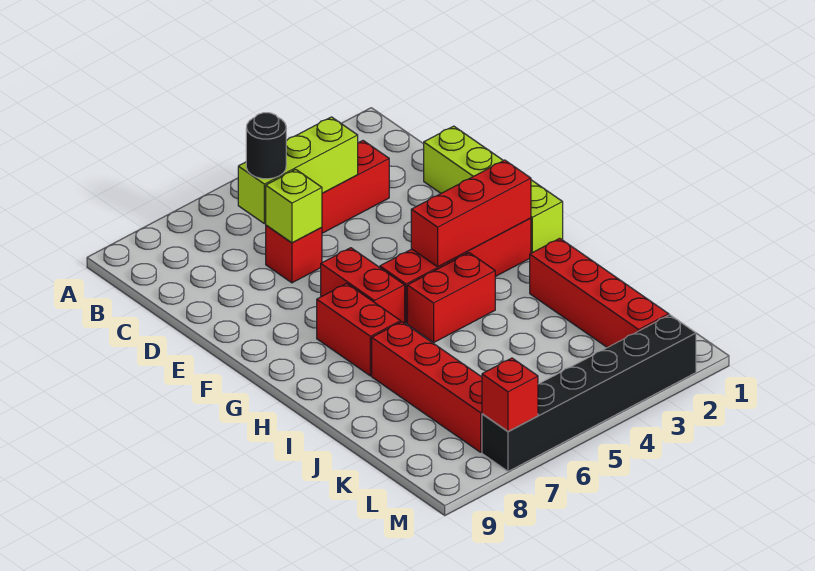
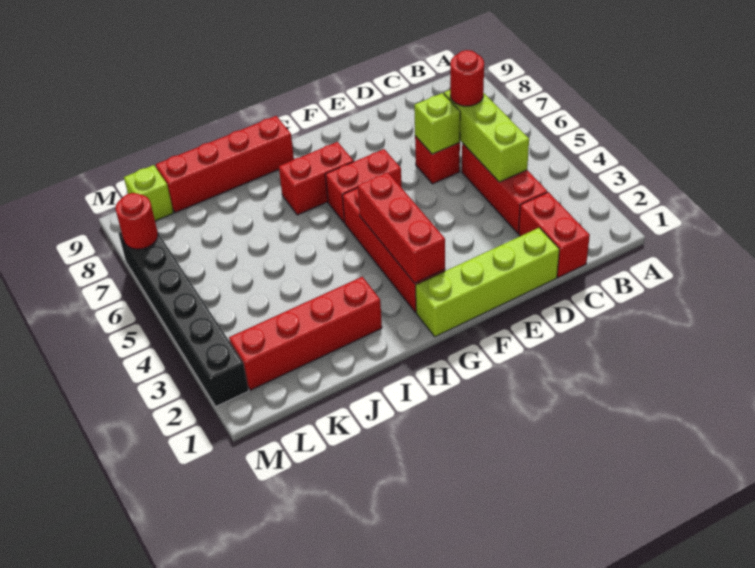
black round brick C6 level 3 -> red round brick C6 level 3
red brick H4:H5 level 1 -> red brick C1:C2 level 1
red brick I7:L7 level 1 -> red brick H9:K9 level 1
none -> lime brick L9 level 1
red brick M7 level 2 -> red round brick M7 level 2

